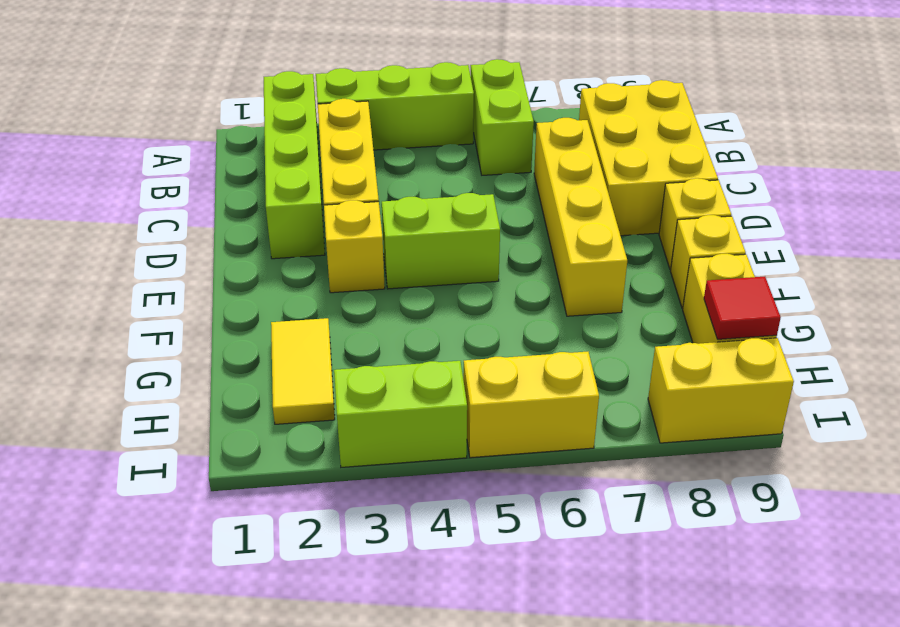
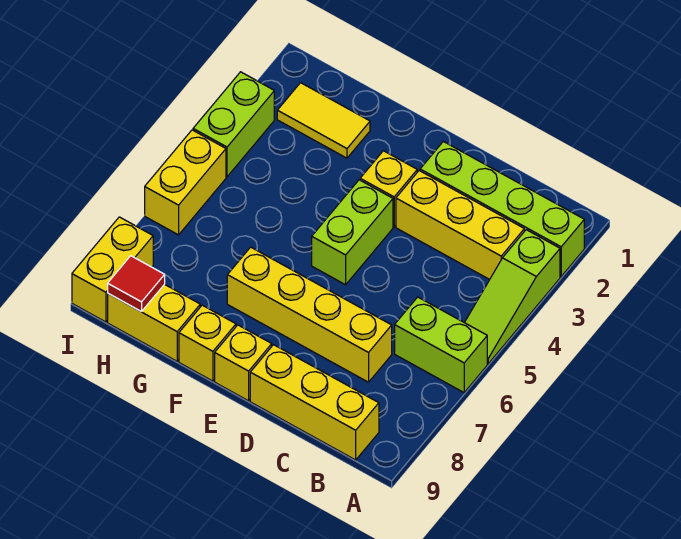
lime brick A3:A5 level 1 -> lime slope A3:A5 level 1 top 3
yellow brick B8:D9 level 1 -> yellow brick B9:D9 level 1

